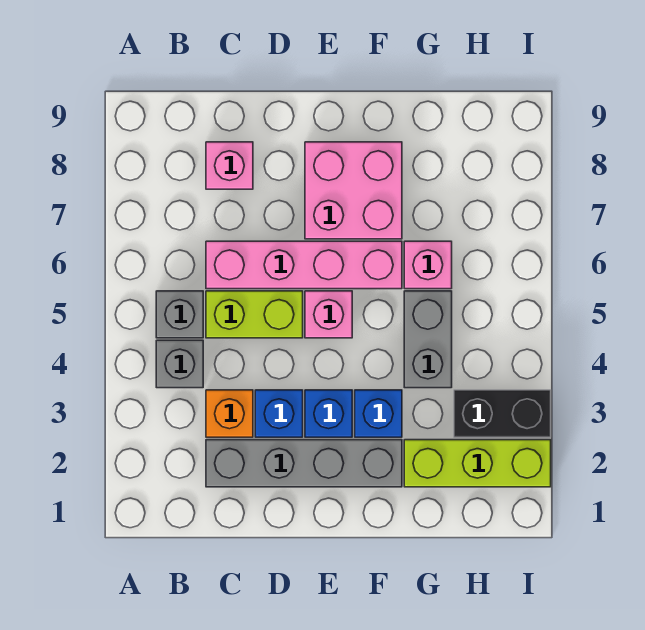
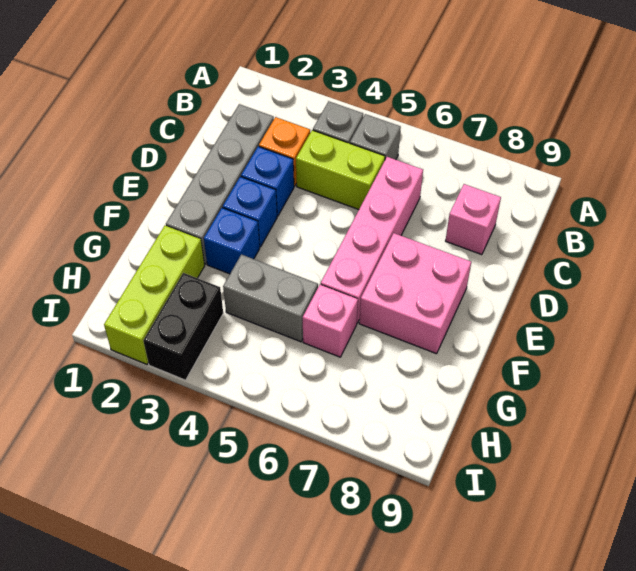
lime brick C5:D5 level 1 -> lime brick C4:C5 level 1
pink brick E5 level 1 -> none

